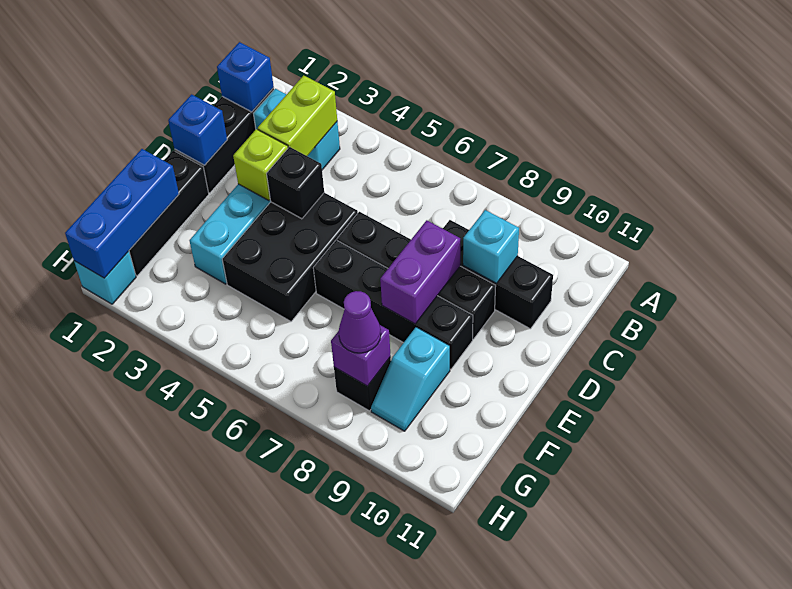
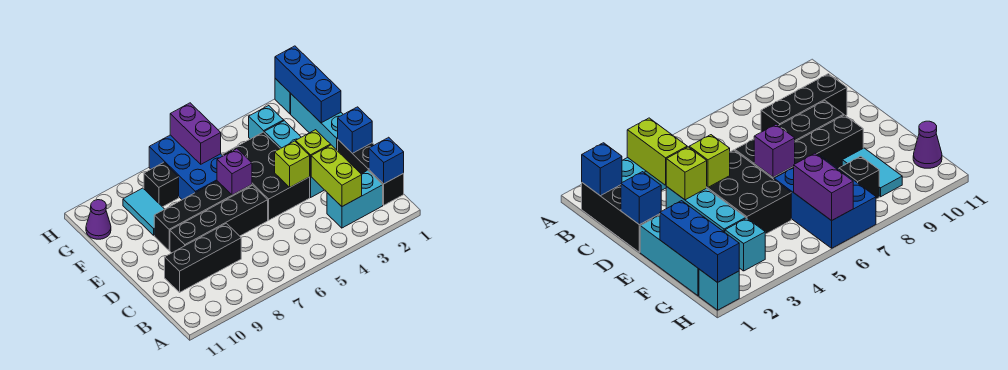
cyan brick C9 level 2 -> cyan brick G3 level 1
black brick D4 level 2 -> lime brick D4 level 2
purple brick D8:E8 level 2 -> purple brick G6:H6 level 2
black brick E1:G1 level 1 -> cyan brick E1:G1 level 1
none -> blue brick F6:H7 level 1
cyan slope F9:G9 level 1 top F -> cyan tile F9:G9 level 1
purple brick G8 level 2 -> purple brick E6 level 2
purple cone G8 level 3 -> purple cone G11 level 1

